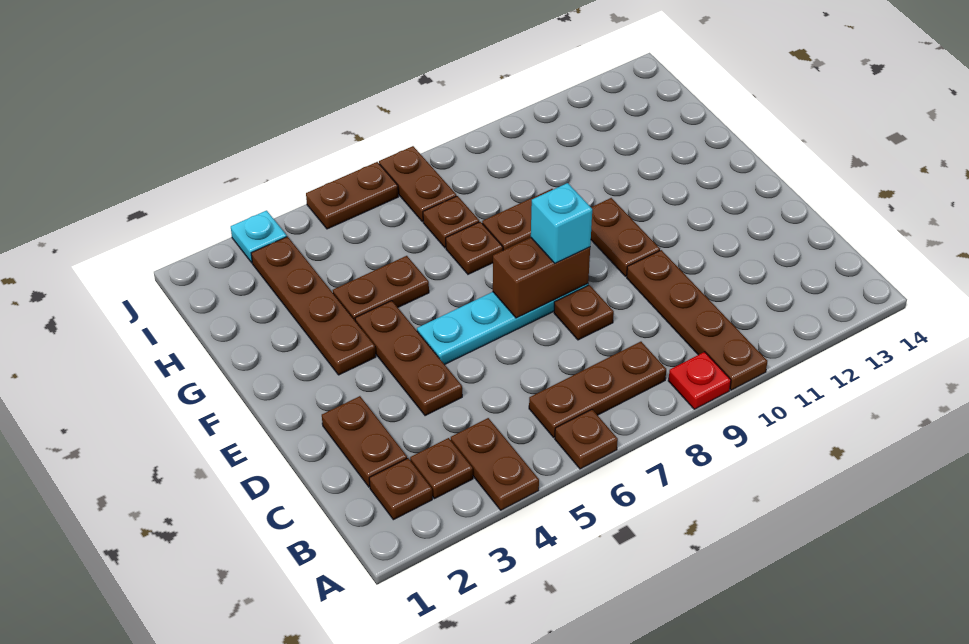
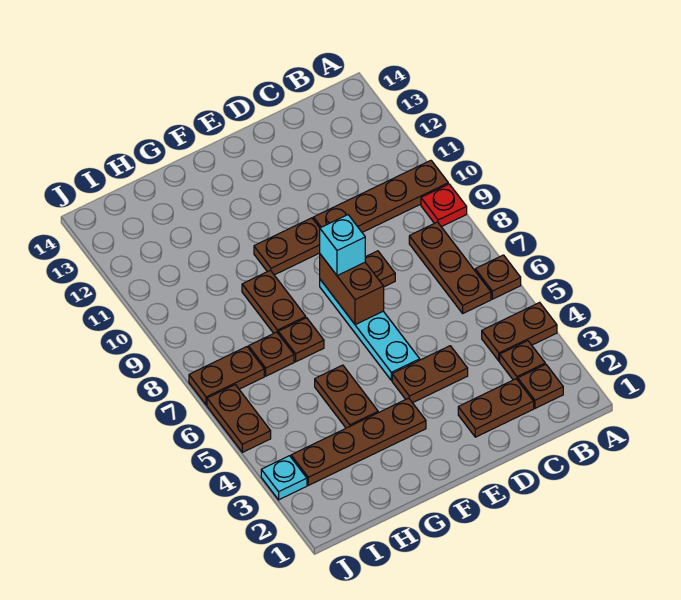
brown plate D4:F4 level 1 -> brown plate D4:E4 level 1

